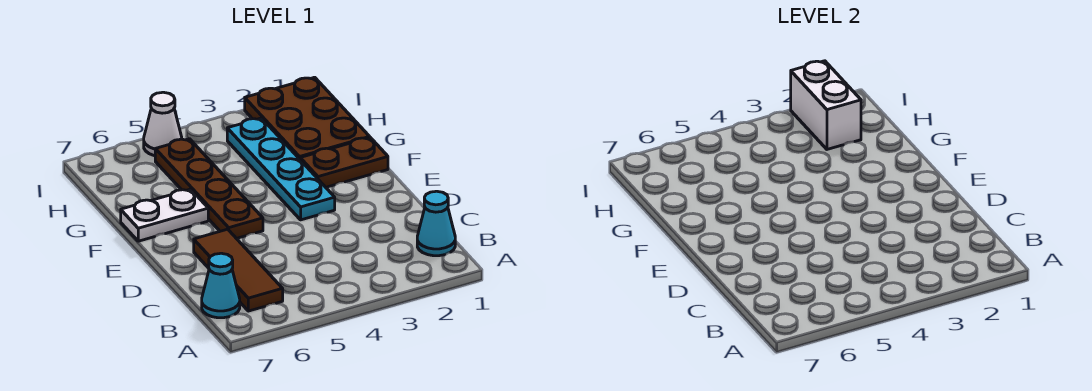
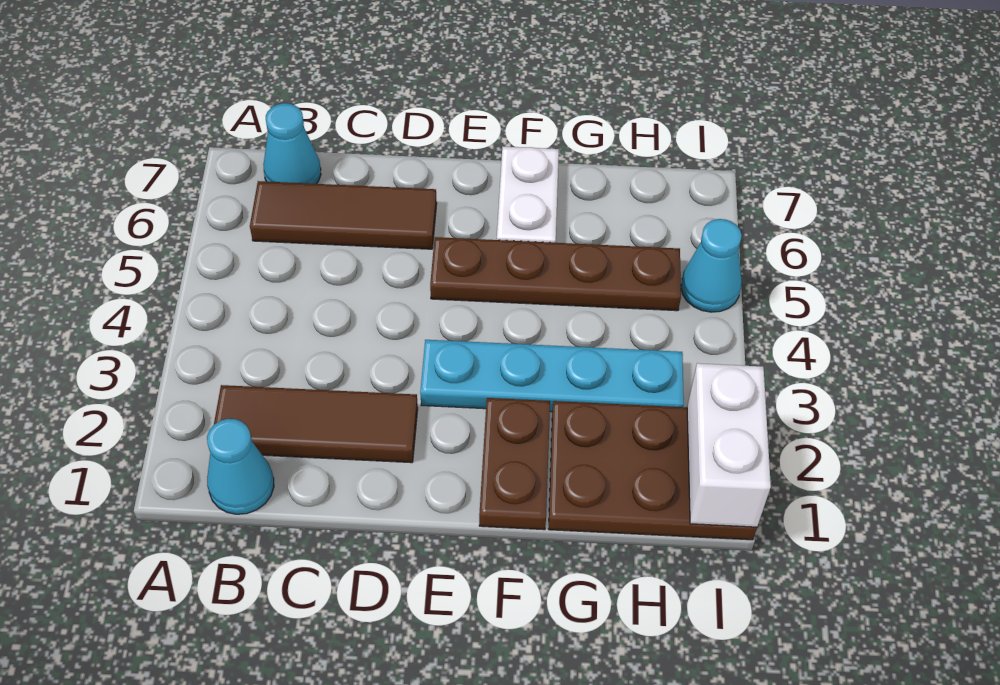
none -> brown tile B2:D2 level 1
white brick H2:I2 level 2 -> white brick I1:I2 level 2
white cone I5 level 1 -> cyan cone I5 level 1

